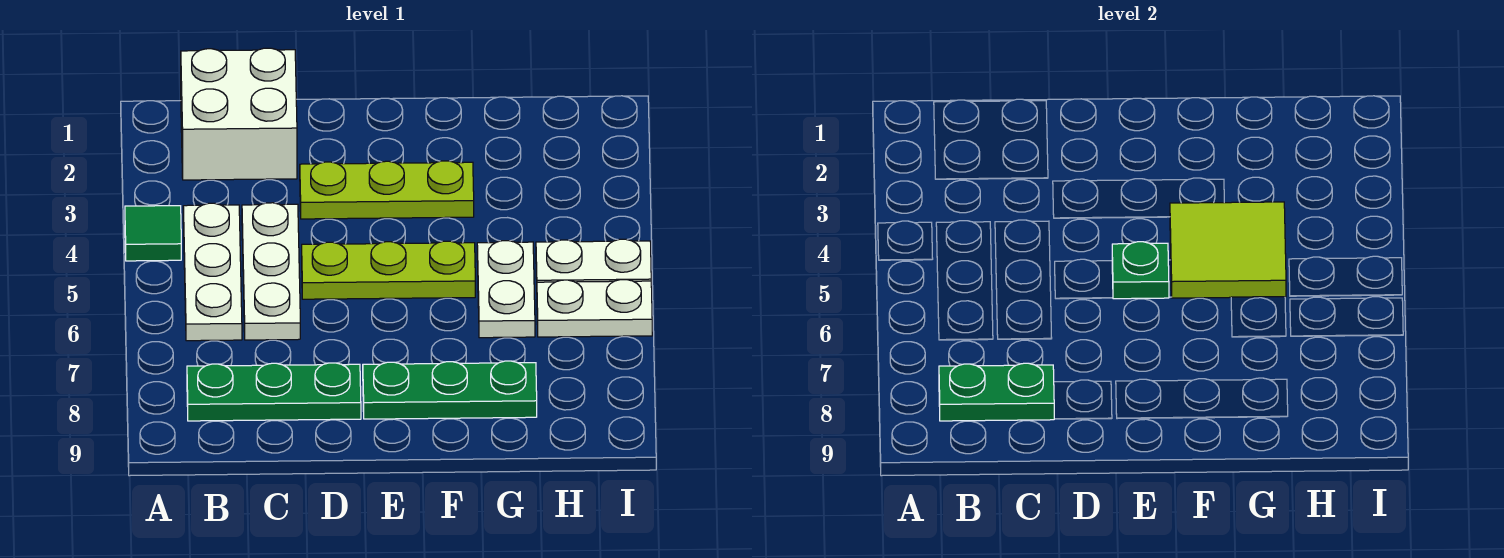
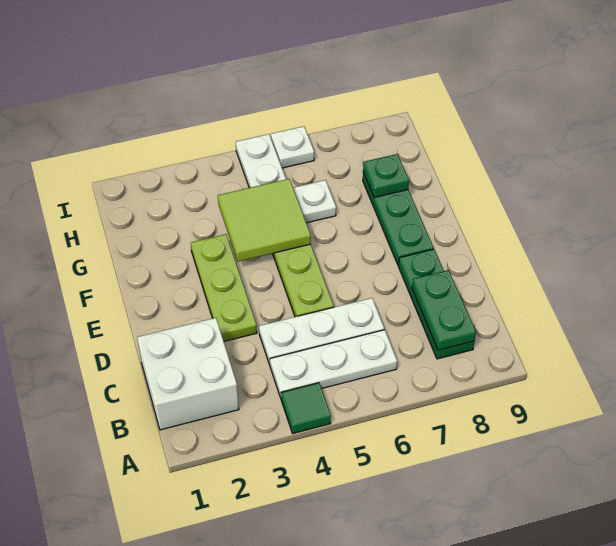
green plate E5 level 2 -> green plate G8 level 2
white plate H6:I6 level 1 -> white plate I6 level 1

